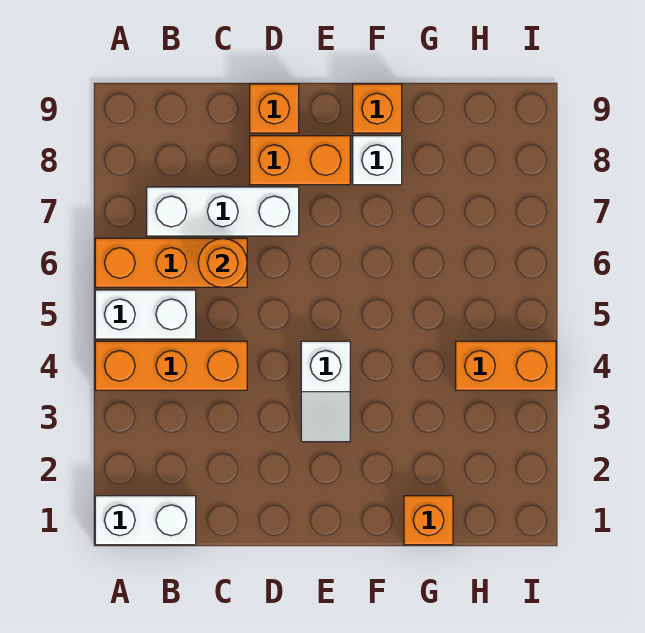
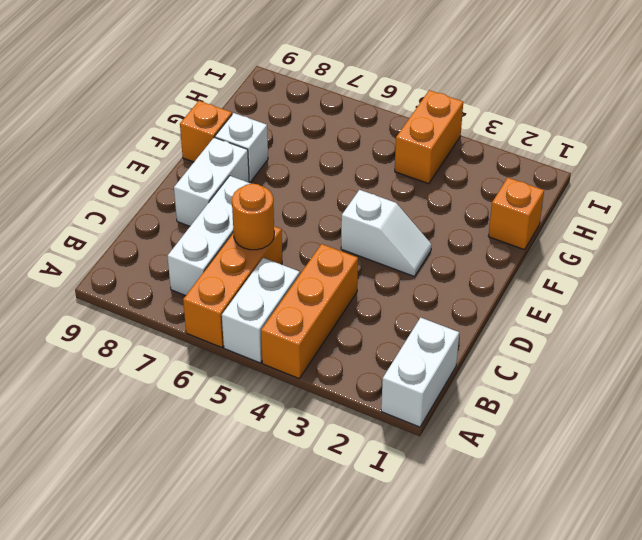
orange brick D8:E8 level 1 -> white brick D8:E8 level 1
orange brick D9 level 1 -> none

